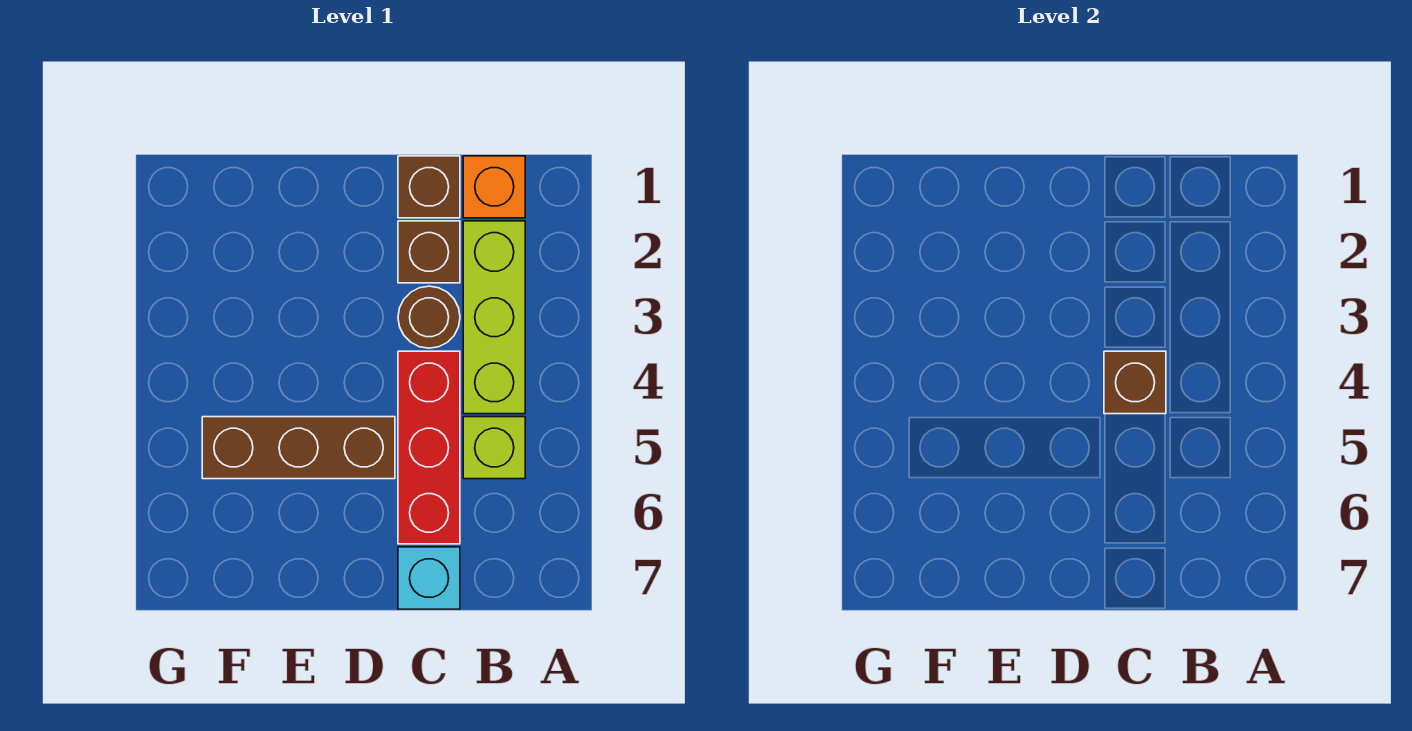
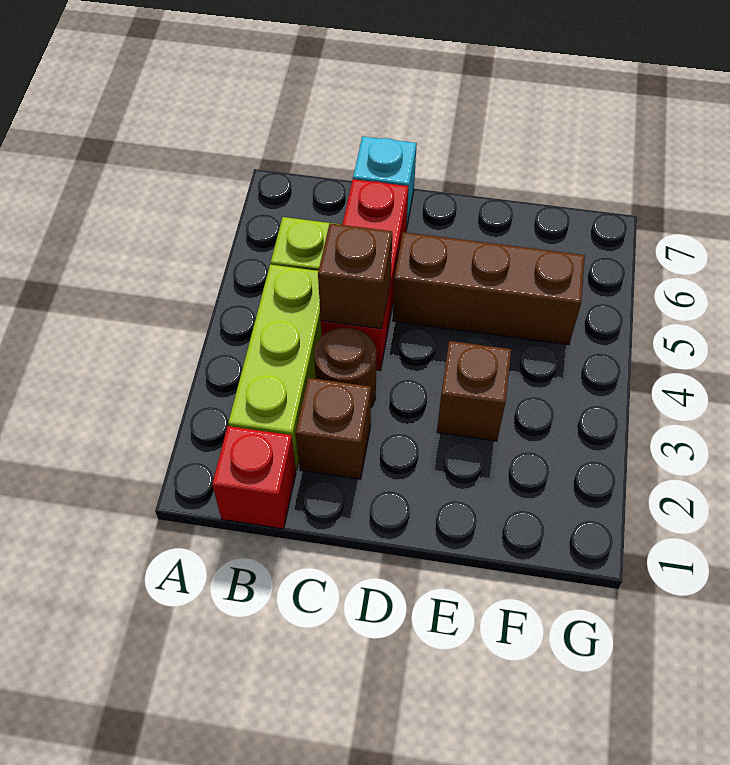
orange brick B1 level 1 -> red brick B1 level 1
brown brick C1 level 1 -> brown brick E3 level 1

